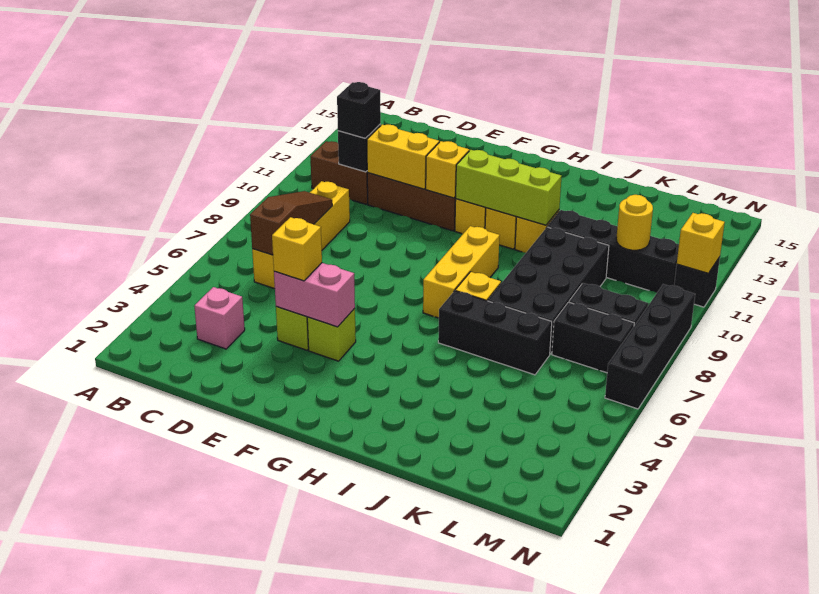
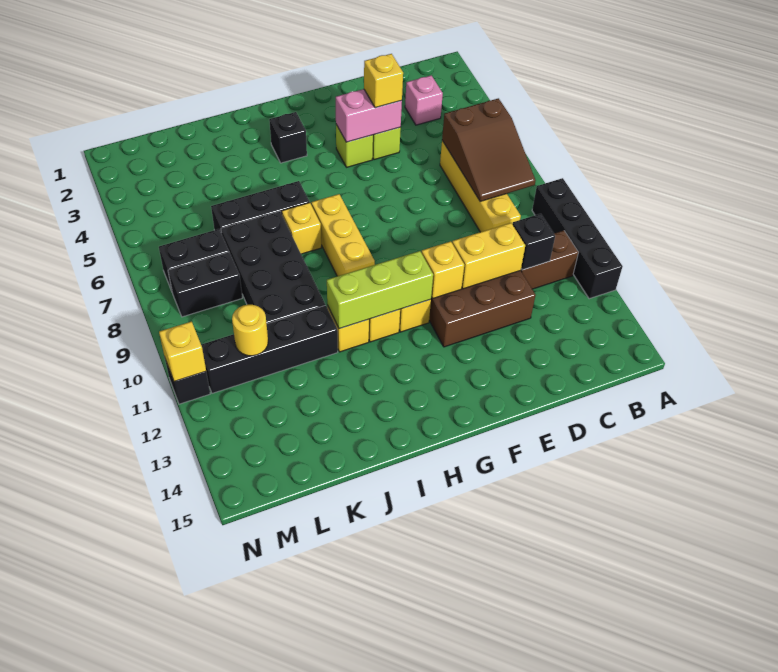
brown slope C6:C8 level 2 top 6 -> brown slope B6:C8 level 2 top 6
black brick C11 level 3 -> black brick H3 level 1
black brick N6:N9 level 1 -> black brick A9:A12 level 1

